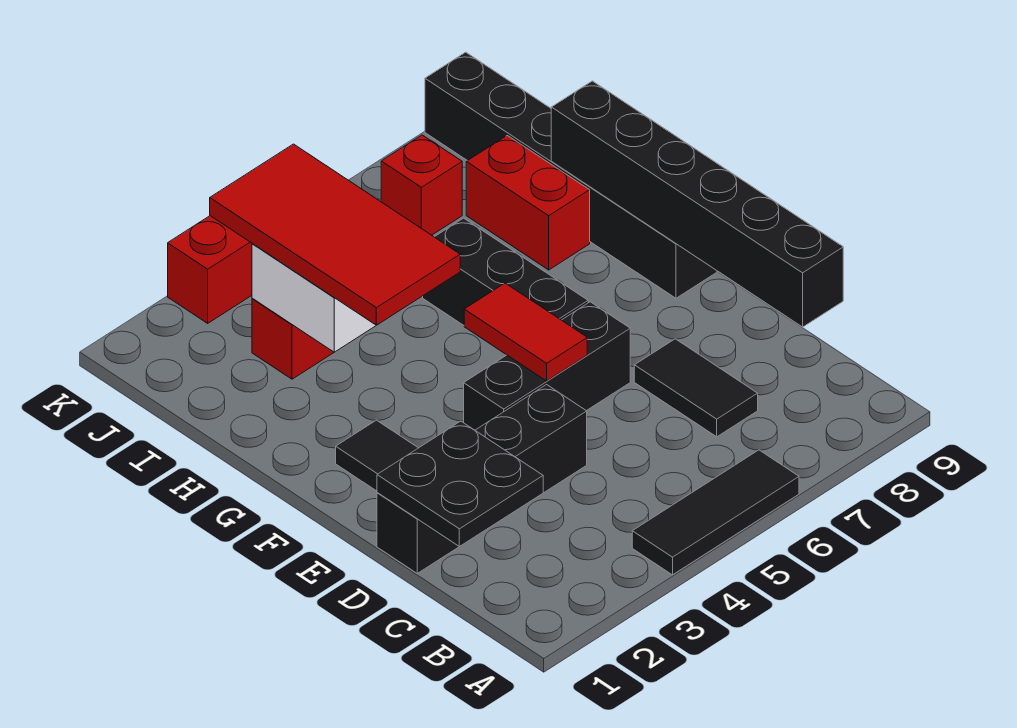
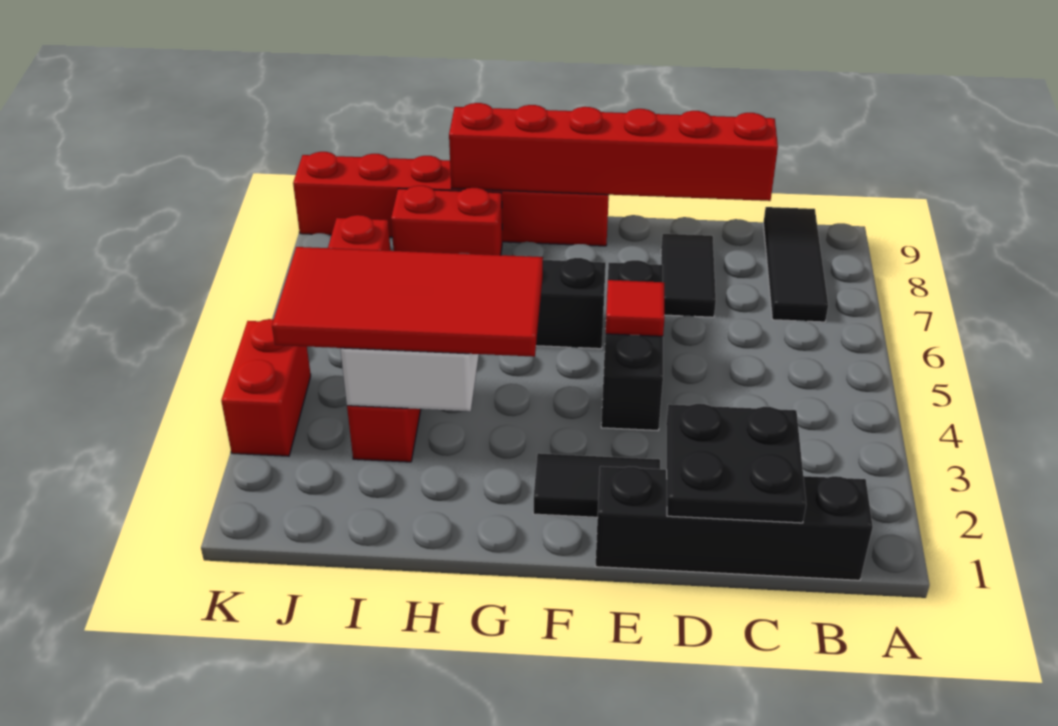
black tile A4:A6 level 1 -> black tile B7:B9 level 1
black tile C7:D7 level 1 -> black tile D7:D8 level 1
black brick C9:H9 level 2 -> red brick C9:H9 level 2
black brick D1:D4 level 1 -> black brick B1:E1 level 1
red tile E5:F5 level 2 -> red tile E5 level 2
black brick F9:K9 level 1 -> red brick F9:K9 level 1

